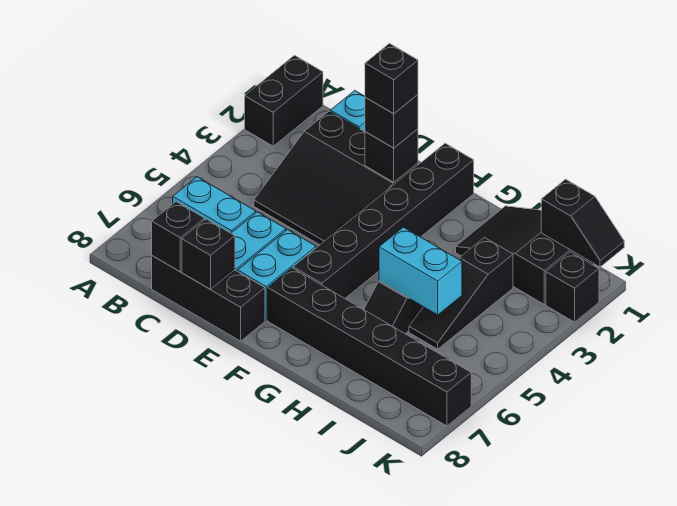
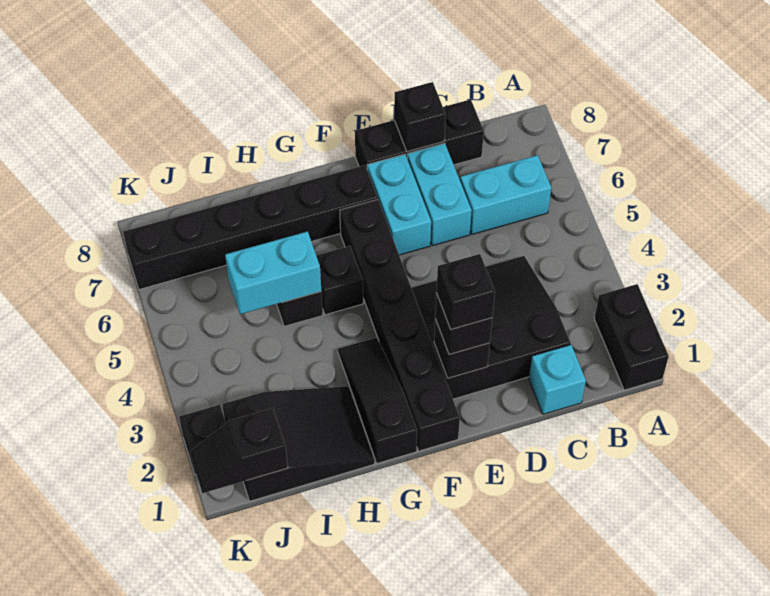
black brick C8 level 2 -> black brick G5 level 1
black slope I3:I5 level 1 top 3 -> black slope G1:G3 level 1 top 1

